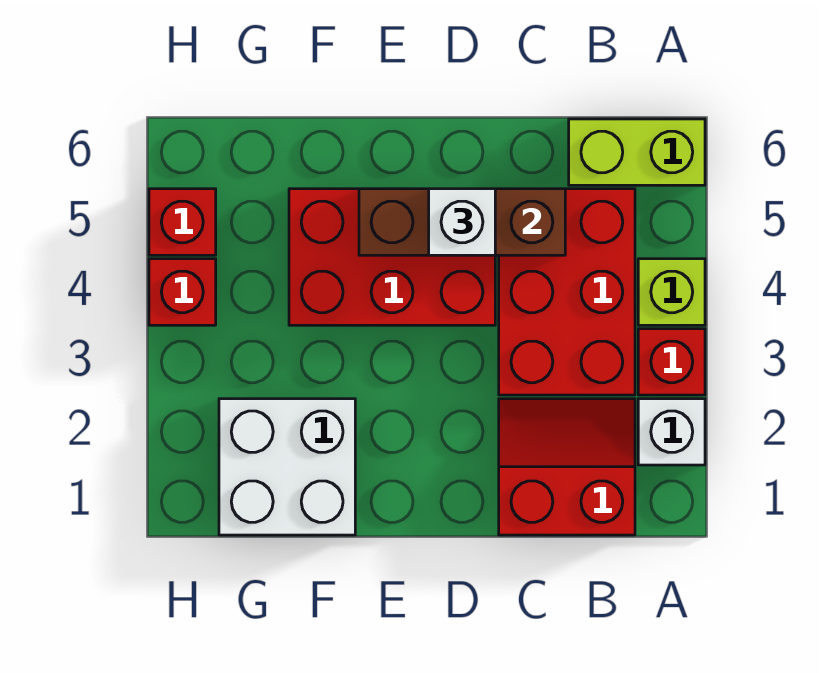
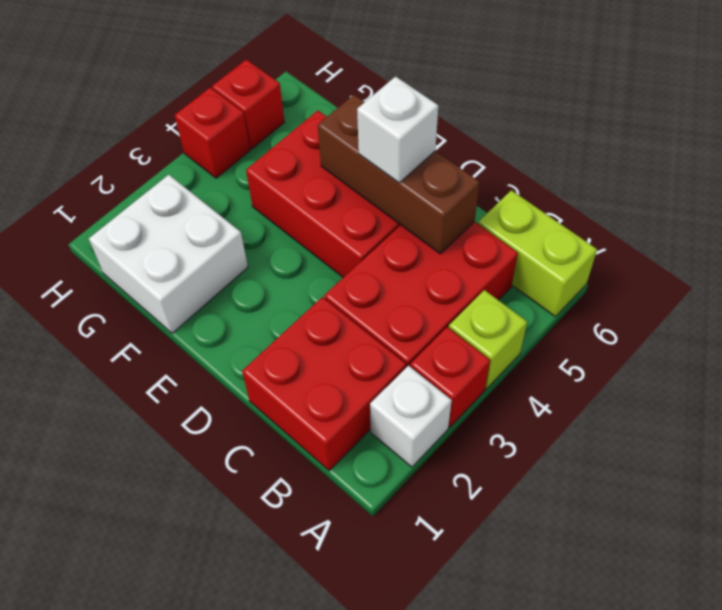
red slope B1:C2 level 1 top 1 -> red brick B1:C2 level 1

